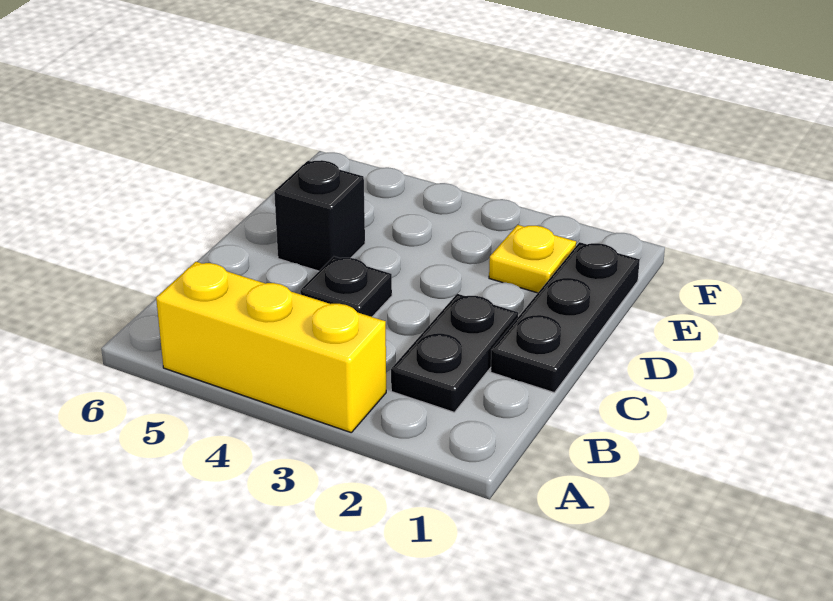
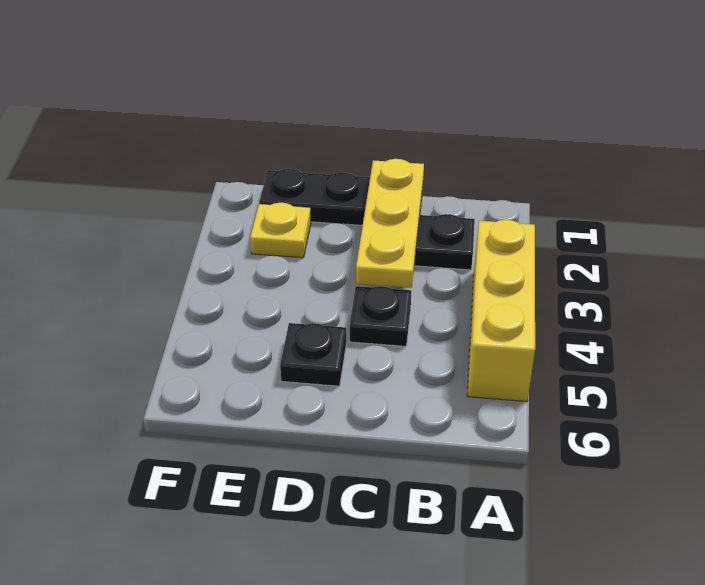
none -> yellow plate C1:C3 level 2
black brick D5 level 1 -> black plate D5 level 1

